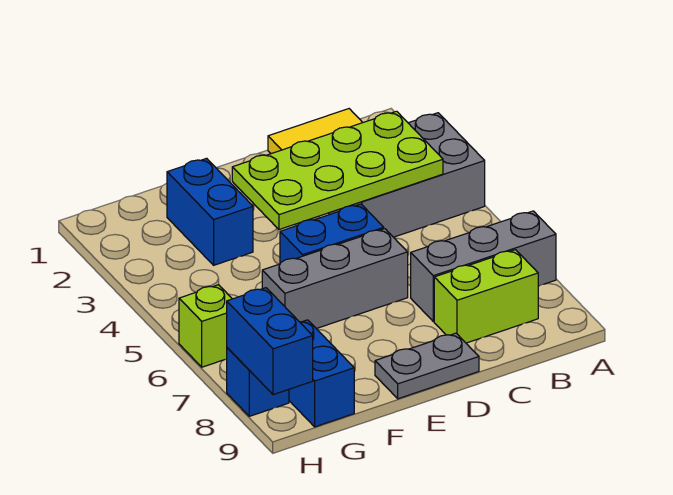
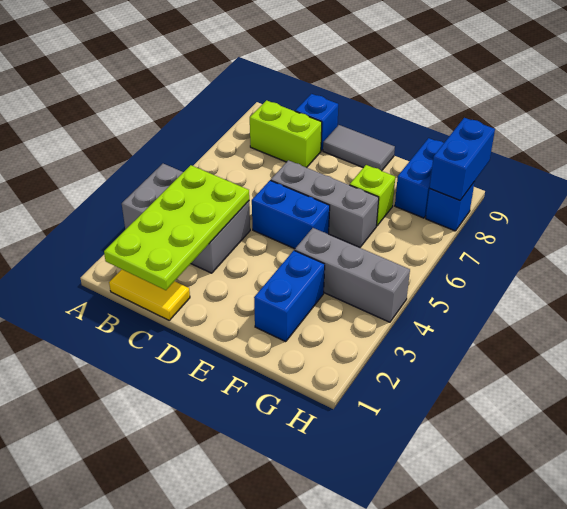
grey brick A7:C7 level 1 -> grey brick F4:H4 level 1
lime plate B3:E4 level 2 -> lime plate B1:C4 level 2
none -> blue brick C9 level 1
grey plate D9:E9 level 1 -> grey tile D9:E9 level 1
lime brick H6 level 1 -> lime brick F7 level 1

